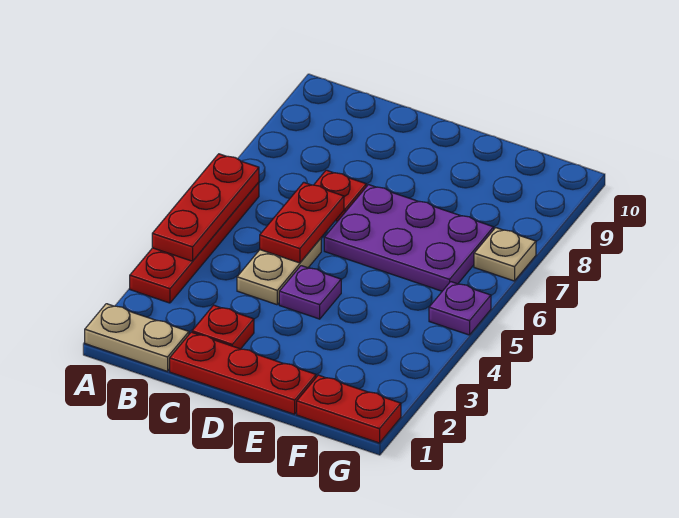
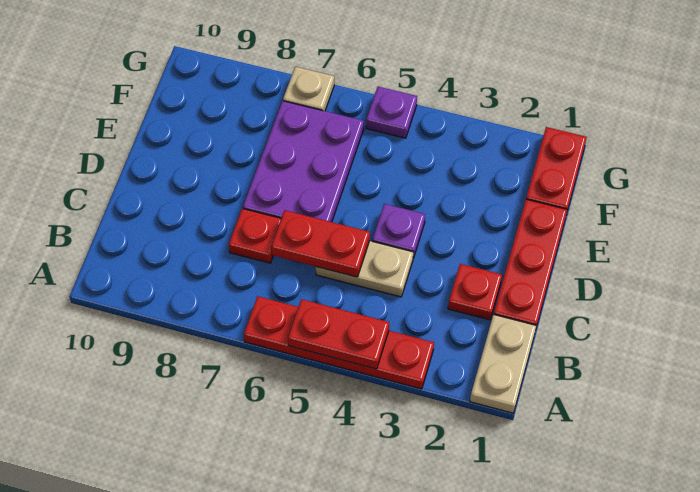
red plate A4:A6 level 2 -> red plate A4:A5 level 2

